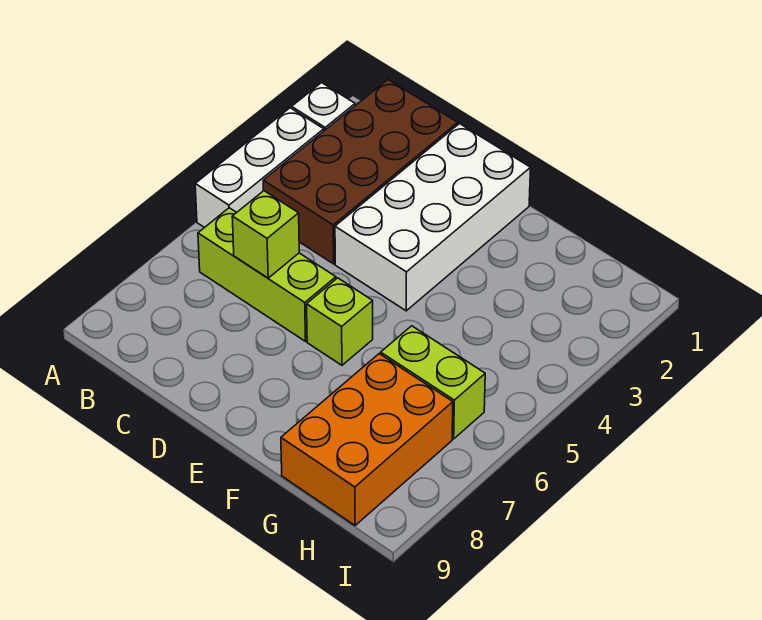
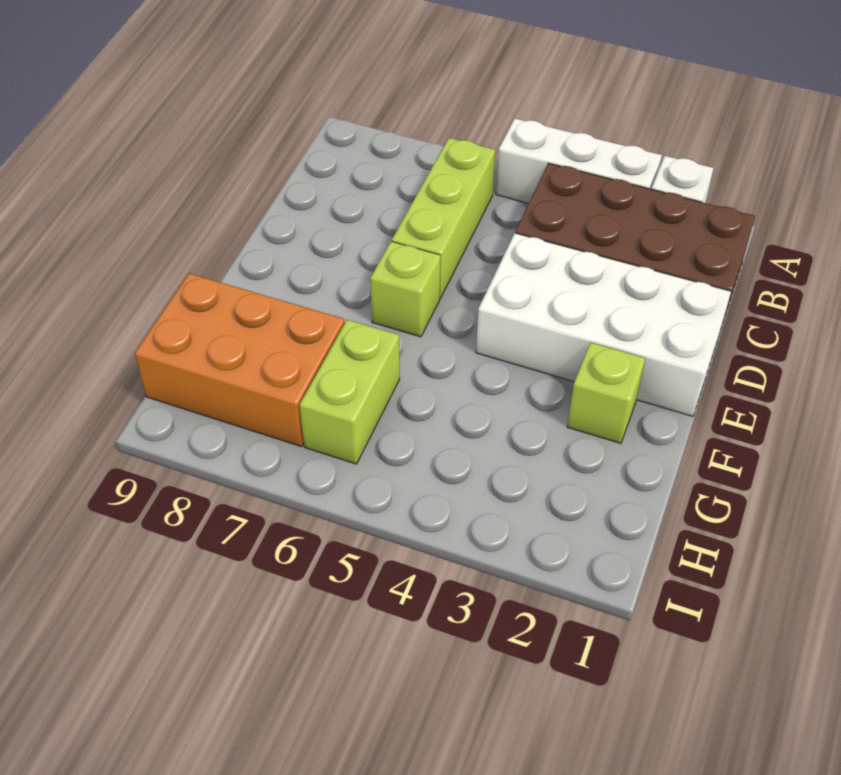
lime brick C6 level 2 -> lime brick F2 level 1

